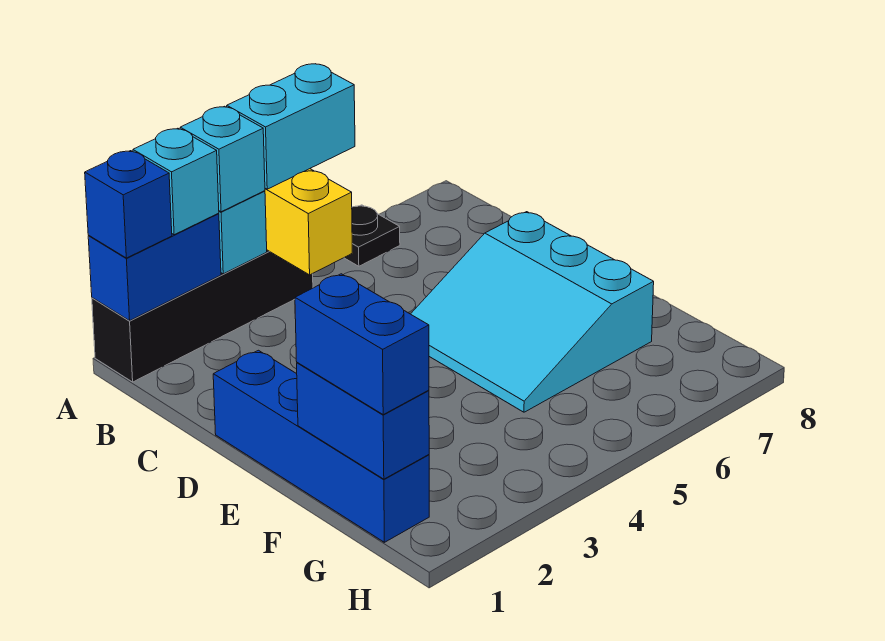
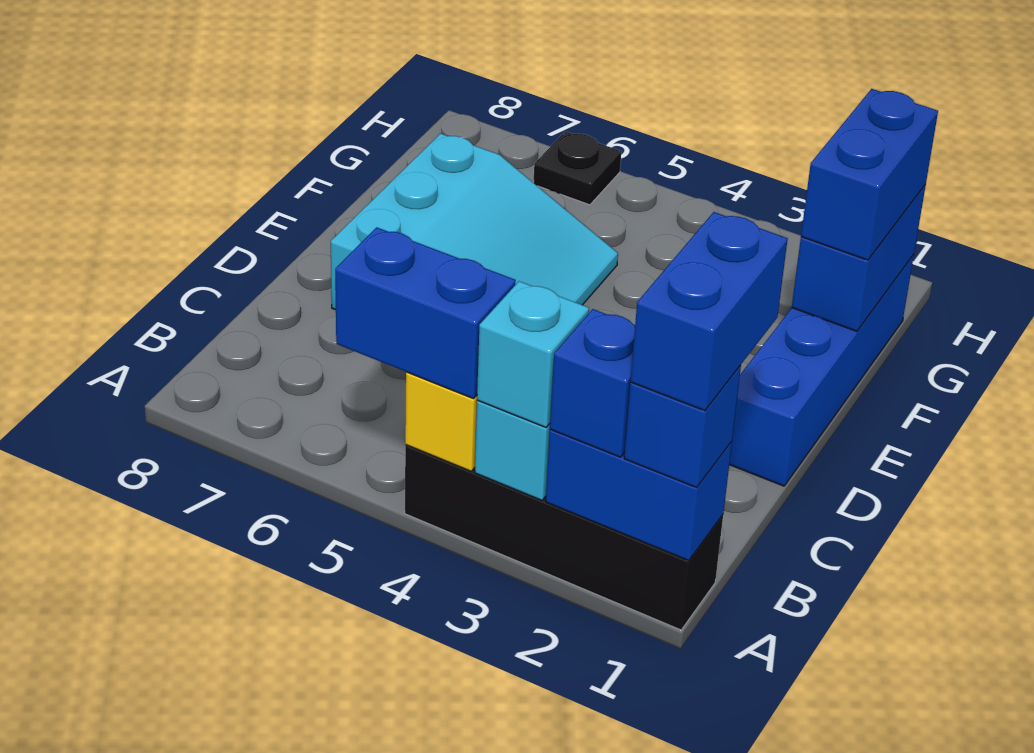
none -> blue brick A1:B1 level 4
cyan brick A2 level 3 -> blue brick A2 level 3
cyan brick A4:A5 level 3 -> blue brick A4:A5 level 3
black plate A6 level 1 -> black plate H6 level 1

